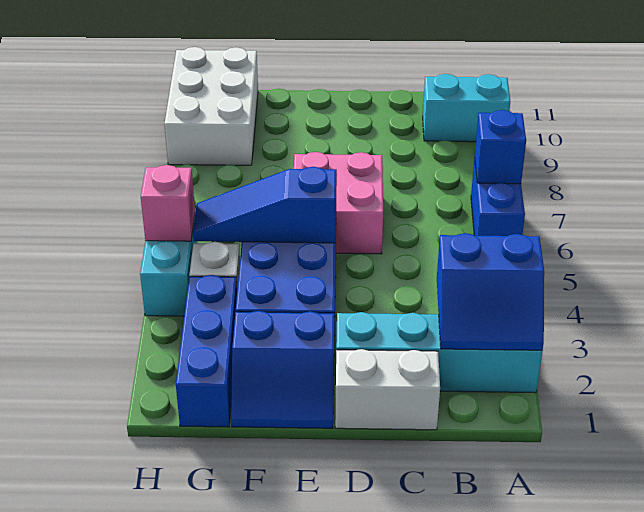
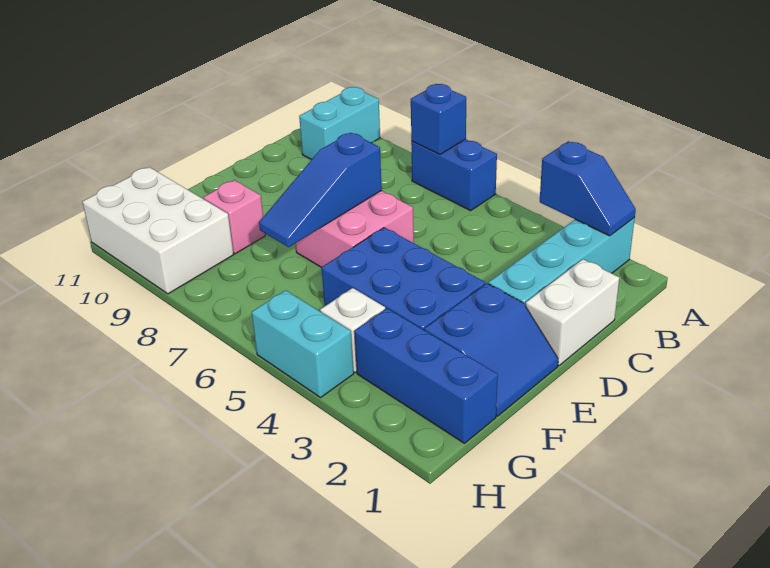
blue slope A2:B3 level 2 top 3 -> blue slope A2:A3 level 2 top 3
blue slope E5:G5 level 2 top E -> blue slope D7:F7 level 2 top D
pink brick H5 level 2 -> pink brick F9 level 1

